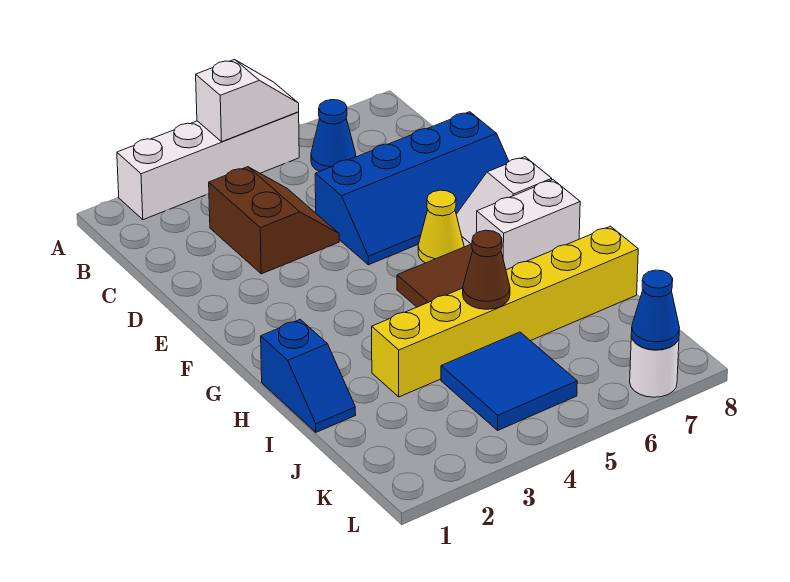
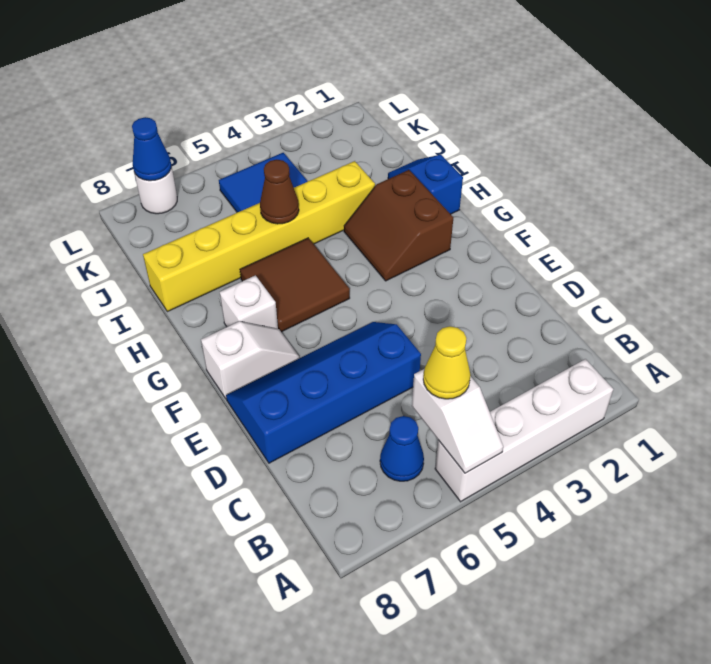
white slope A4:A5 level 2 top 4 -> white slope A5:B5 level 2 top B
brown slope C3:D4 level 1 top 3 -> brown slope G2:H3 level 1 top 2
yellow cone F6 level 1 -> yellow cone B5 level 3
white brick G7:G8 level 1 -> white brick G7 level 1

